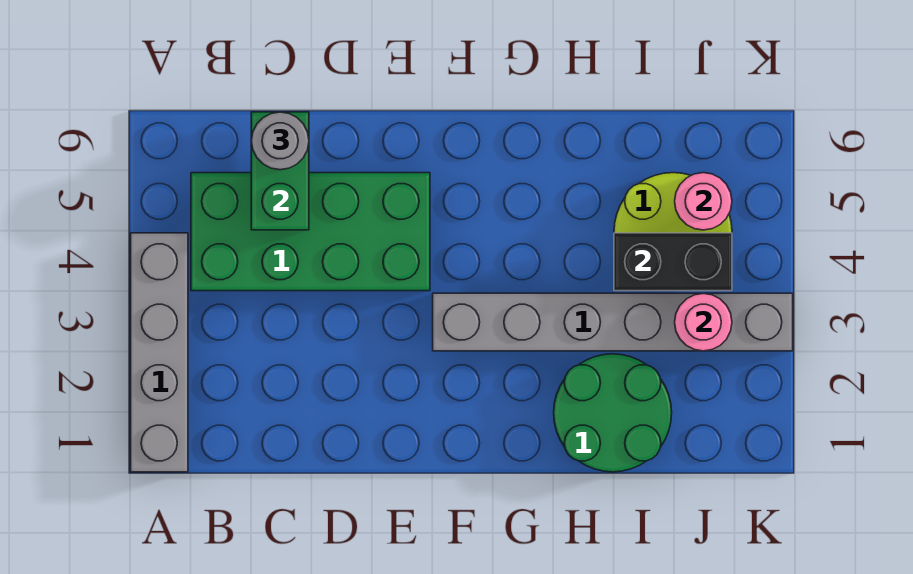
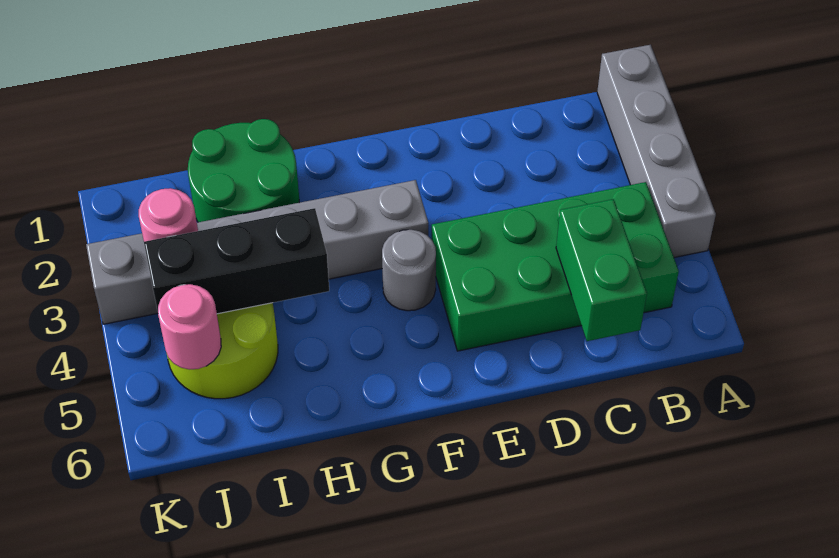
grey round brick C6 level 3 -> grey round brick F4 level 1
black brick I4:J4 level 2 -> black brick H4:J4 level 2

